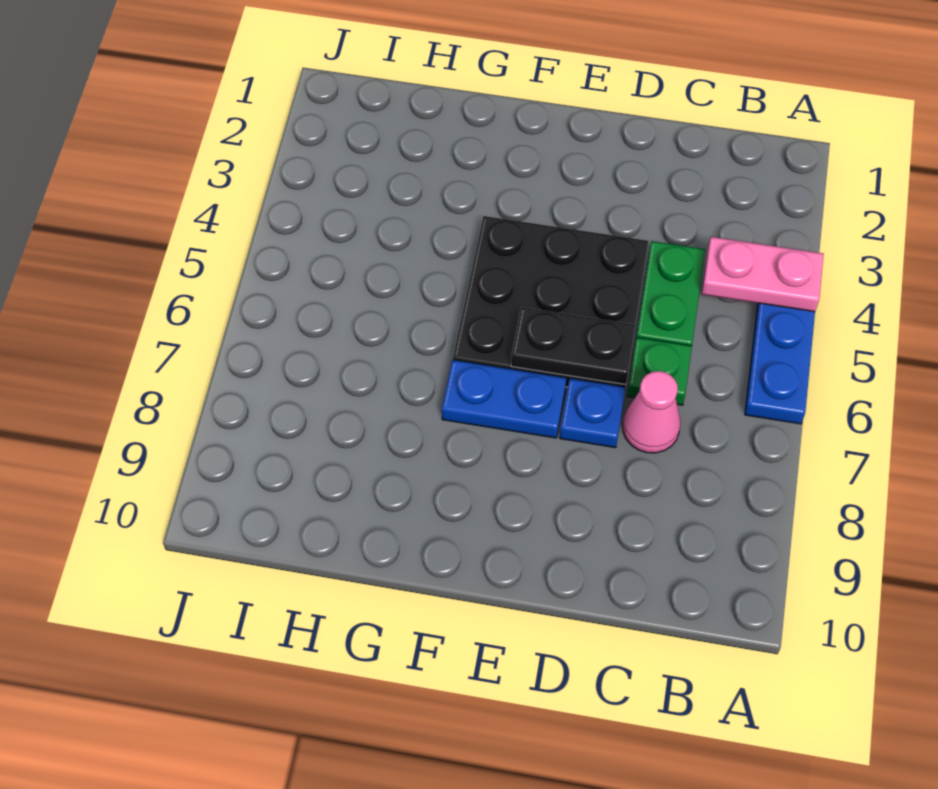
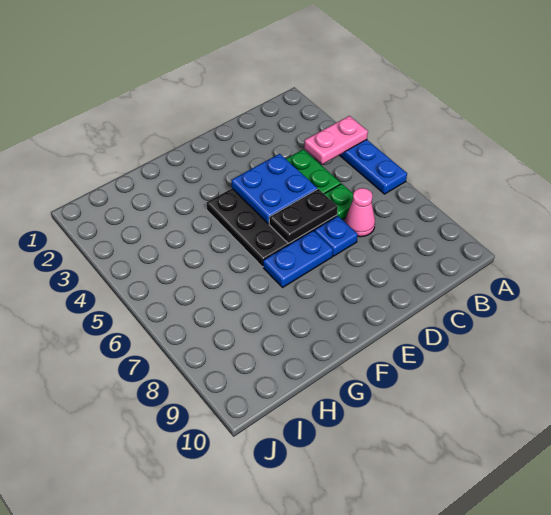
none -> blue plate D4:E5 level 2

